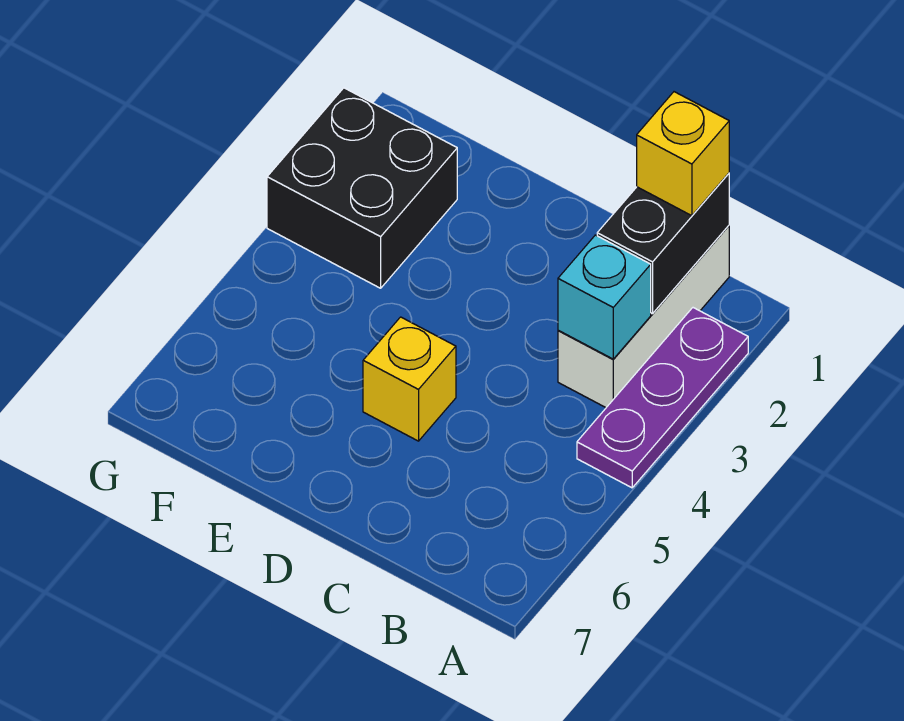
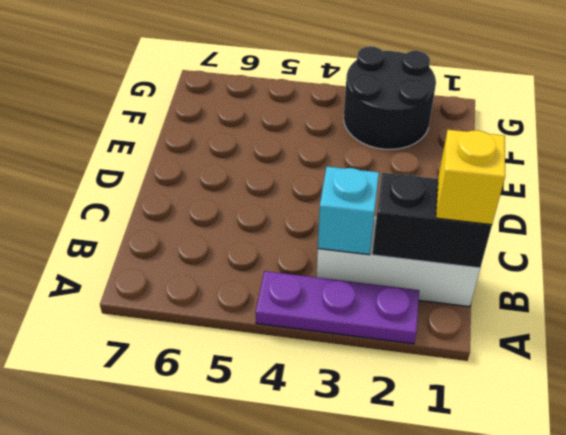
yellow brick D5 level 1 -> none
black brick F2:G3 level 1 -> black round brick F2:G3 level 1

